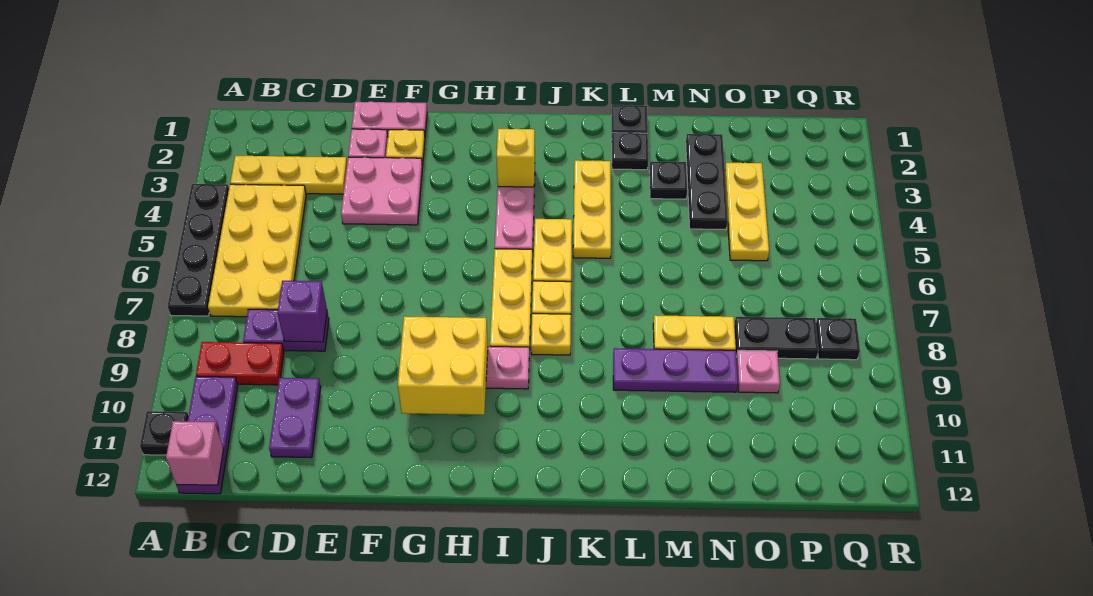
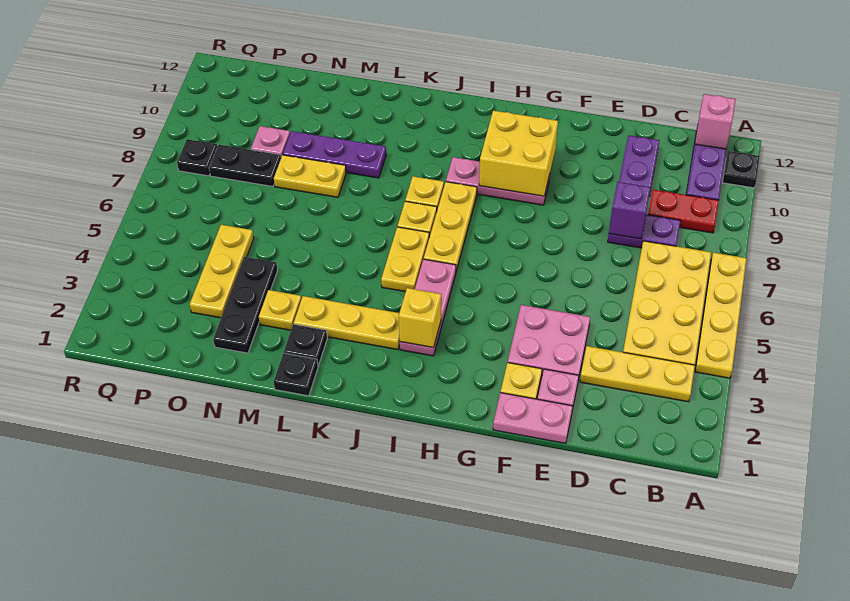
black plate A4:A7 level 1 -> yellow plate A4:A7 level 1
yellow plate K3:K5 level 1 -> yellow plate J3:L3 level 1
black plate M3 level 1 -> yellow plate M3 level 1

